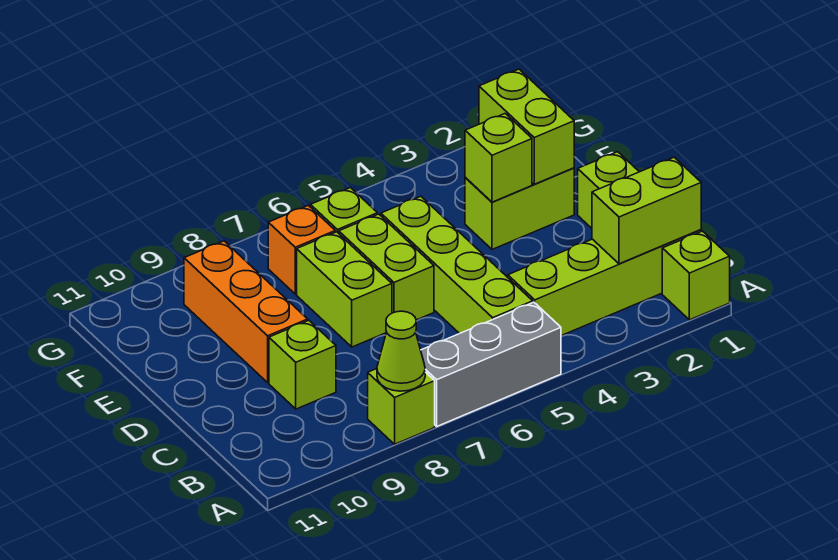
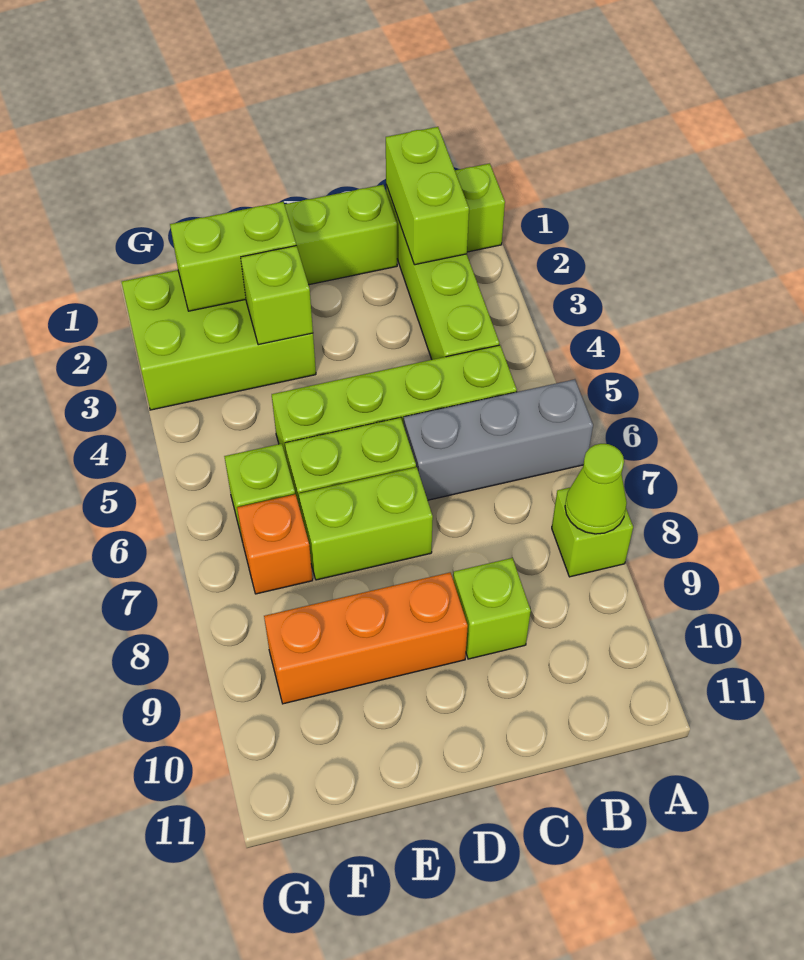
grey brick A5:A7 level 1 -> grey brick A6:C6 level 1
lime brick E2:E3 level 1 -> lime brick E2:G3 level 1

